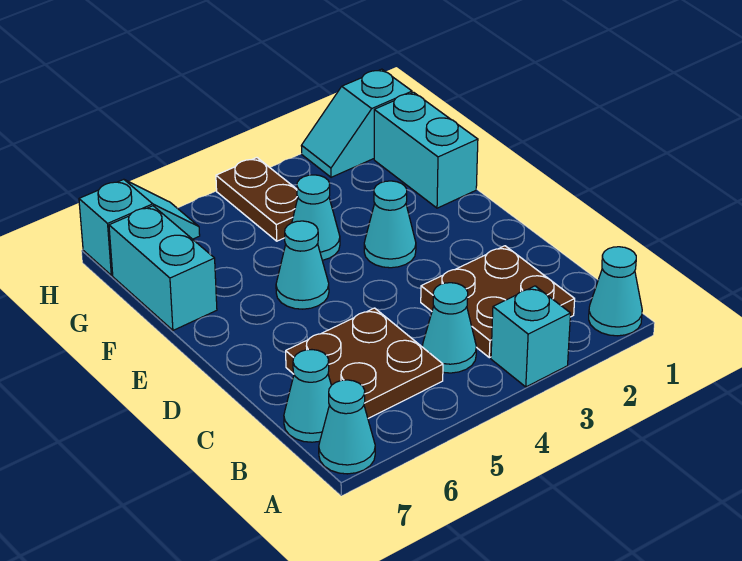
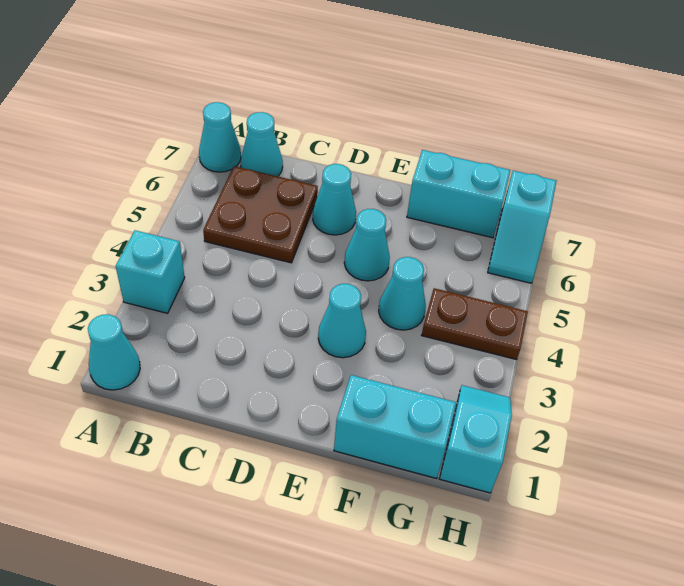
brown plate B2:C3 level 1 -> none
cyan cone B4 level 1 -> cyan cone D6 level 1

